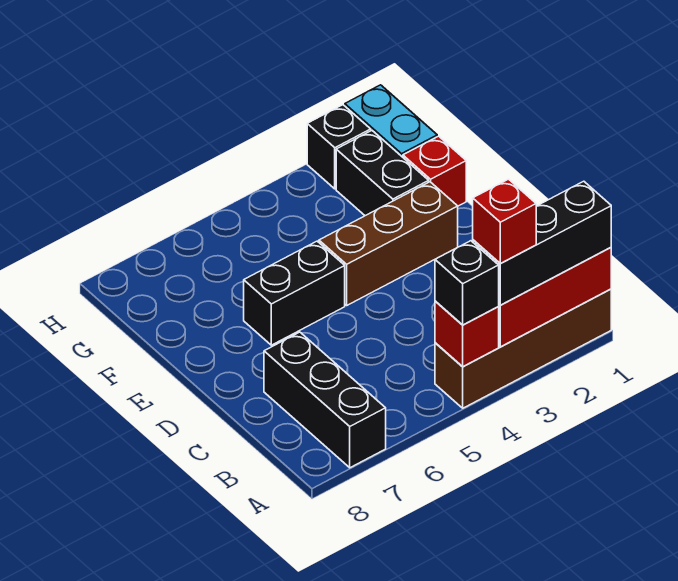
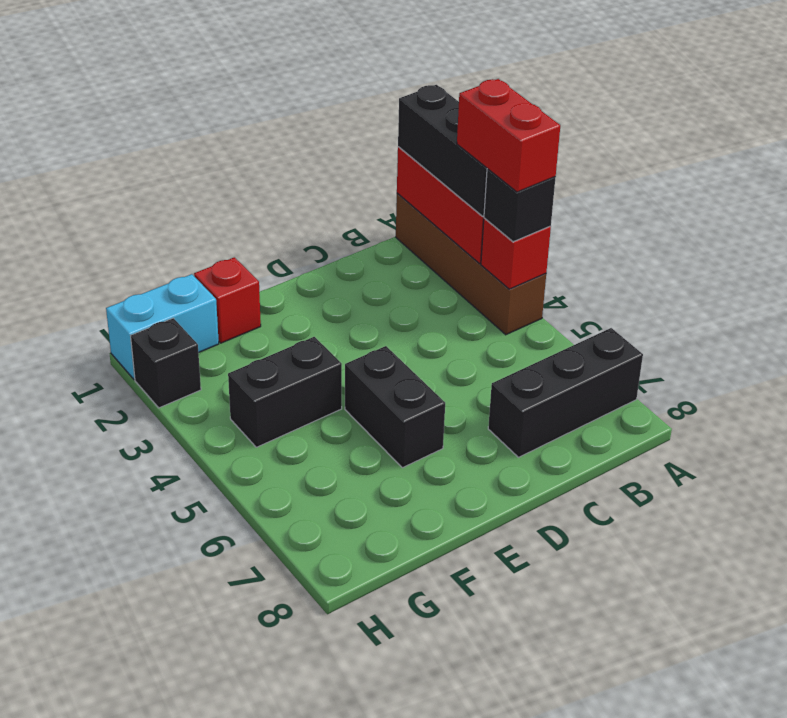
red brick A3 level 4 -> red brick A3:A4 level 4
brown brick E2:E4 level 1 -> none
black brick F2:G2 level 1 -> black brick F4:G4 level 1

